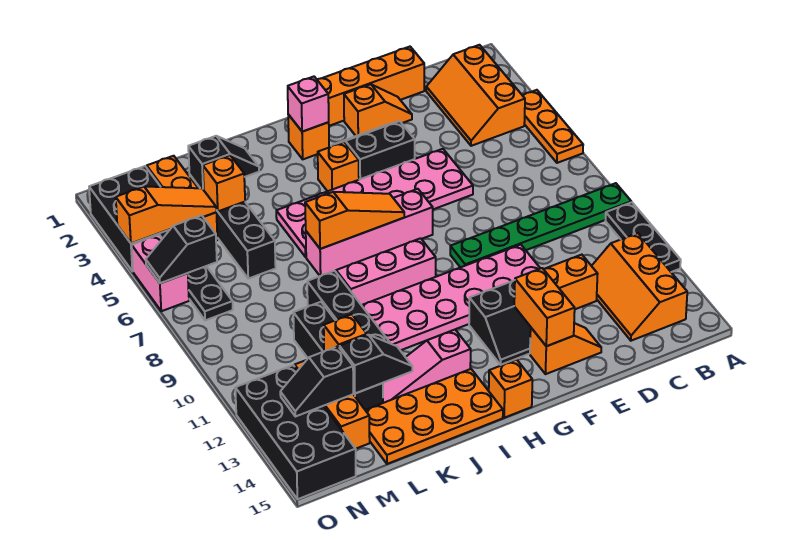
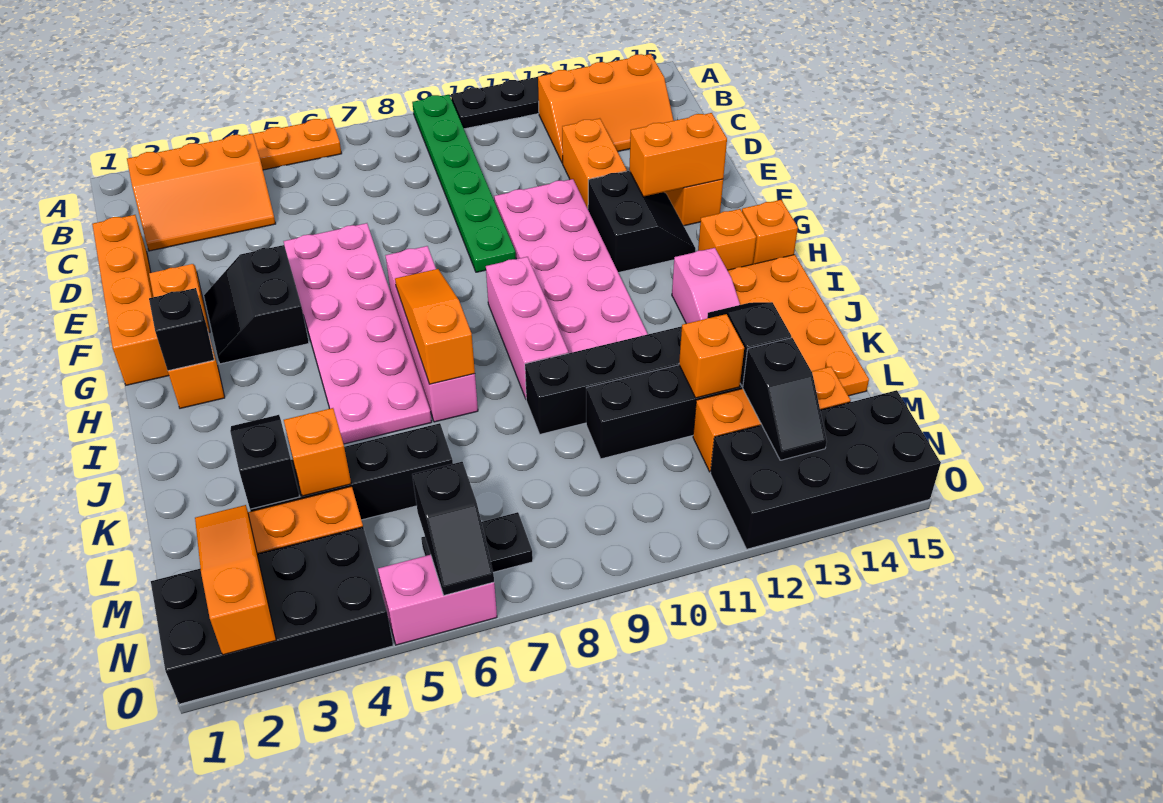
pink brick H2 level 2 -> black brick H2 level 2
orange brick H4 level 1 -> orange brick H14 level 1
orange slope M4:O4 level 2 top O -> orange slope M2:O2 level 2 top O
black brick N2:O4 level 1 -> black brick N1:O4 level 1

